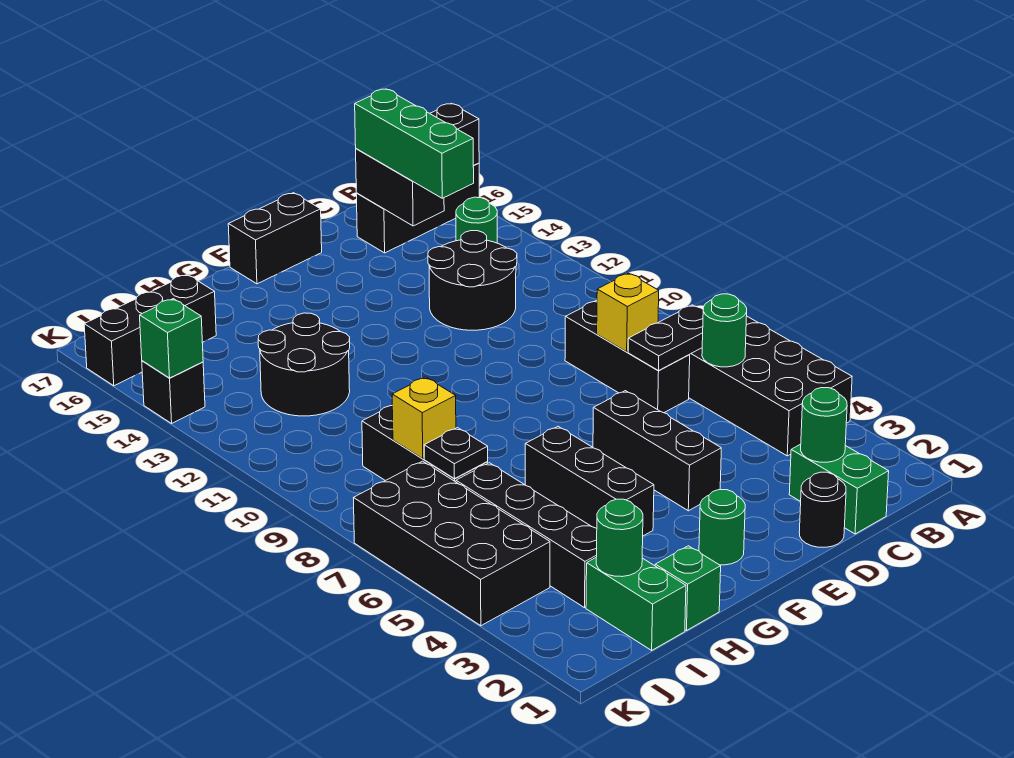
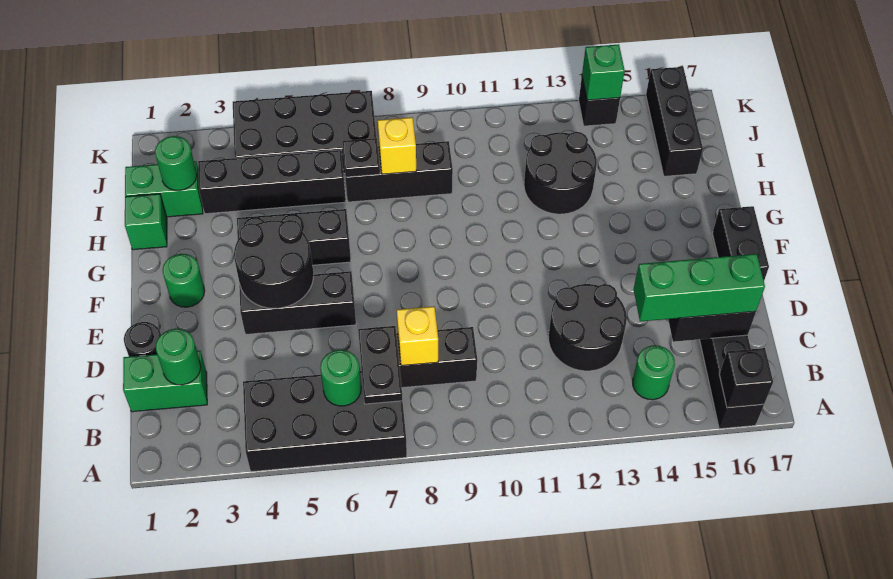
none -> black round brick E4:F5 level 2

